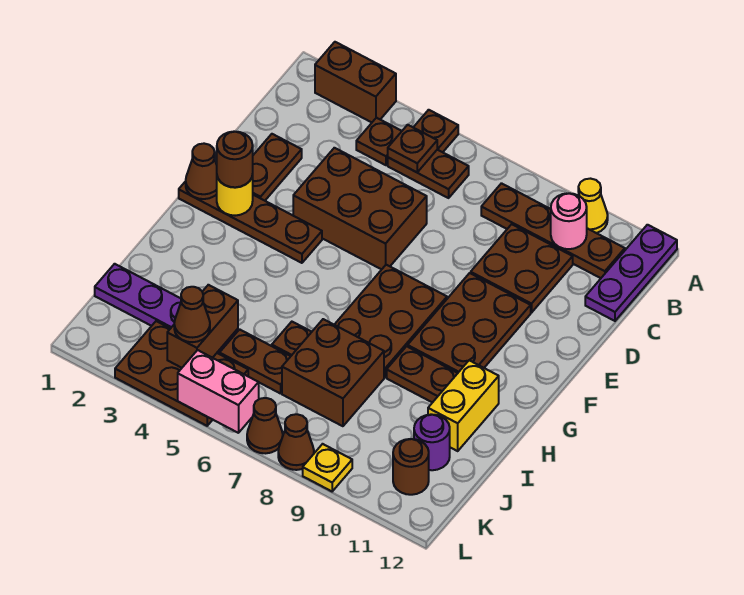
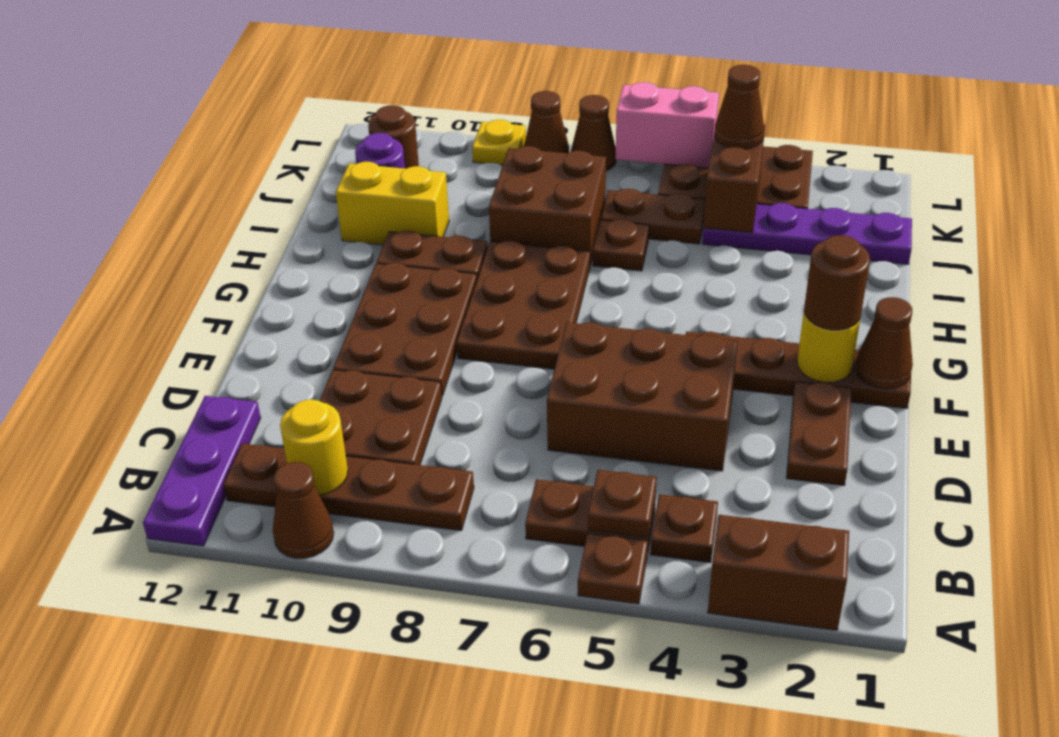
yellow cone A10 level 1 -> brown cone A10 level 1
pink round brick B10 level 2 -> yellow round brick B10 level 2
yellow brick H11:I11 level 1 -> yellow brick I10:I11 level 1

